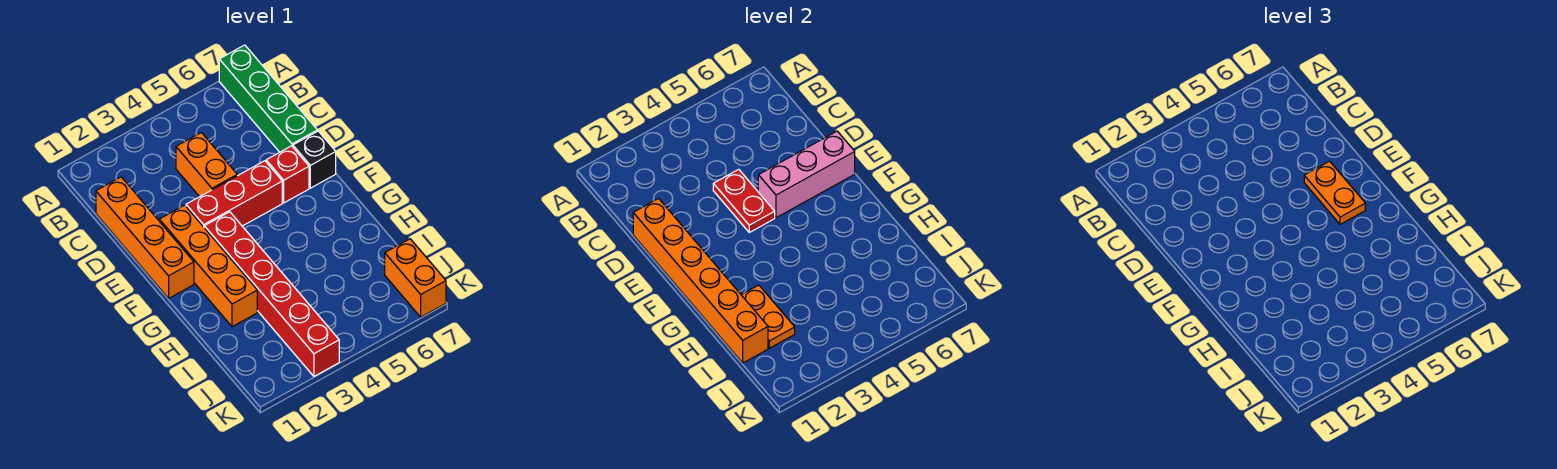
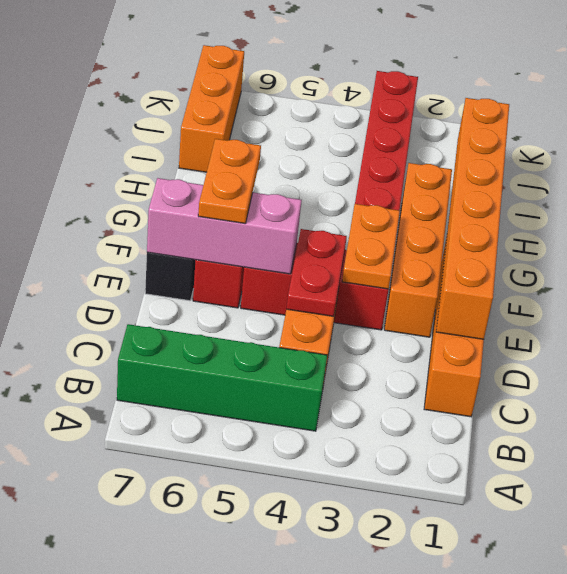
green brick A7:D7 level 1 -> green brick B4:B7 level 1
orange plate H2:I2 level 2 -> orange plate E3:F3 level 2
orange brick J7:K7 level 1 -> orange brick I7:K7 level 1

